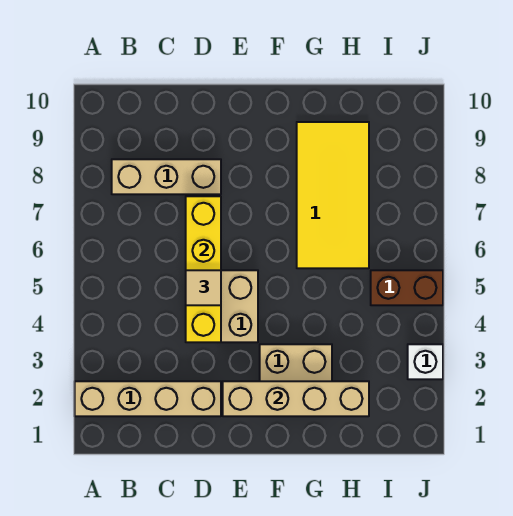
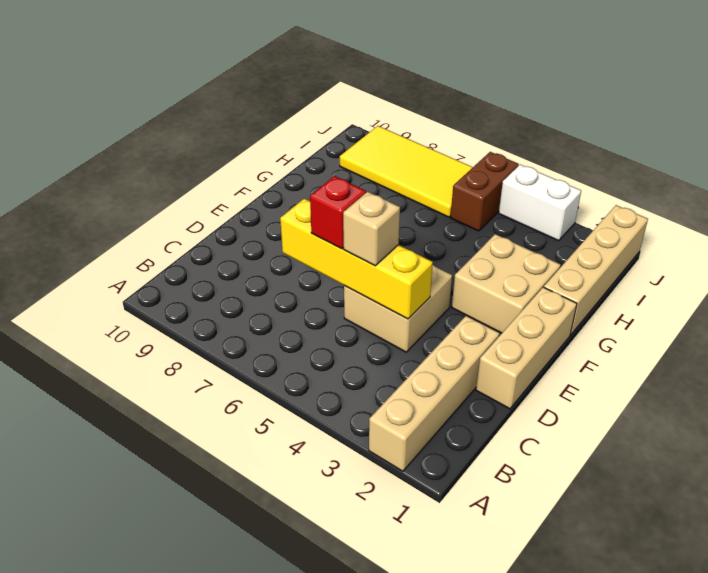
tan brick B8:D8 level 1 -> tan brick D1:F1 level 1
tan tile D5 level 3 -> tan brick D5 level 3
none -> red brick D6 level 3
tan brick E2:H2 level 2 -> tan brick G1:J1 level 1
yellow tile G6:H9 level 1 -> yellow tile I6:J9 level 1
white brick J3 level 1 -> white brick J3:J4 level 1

